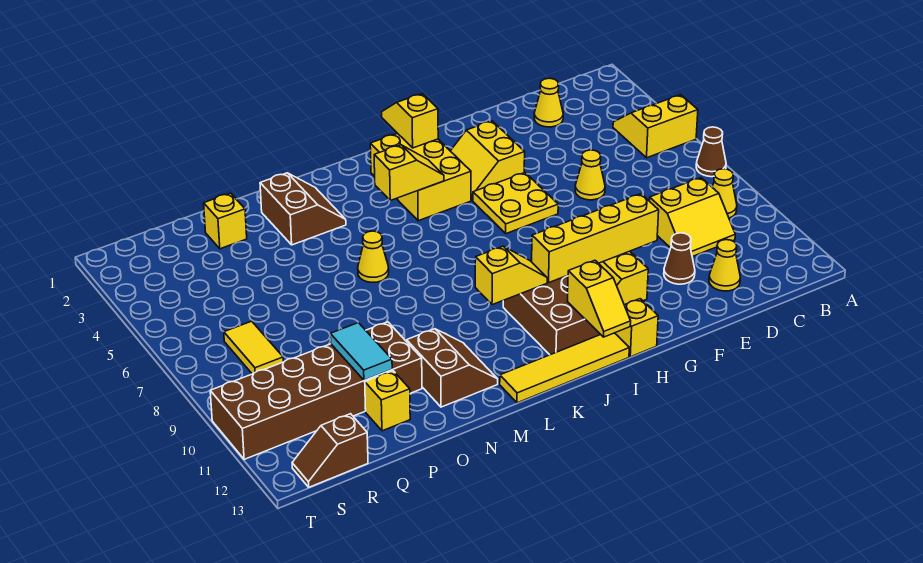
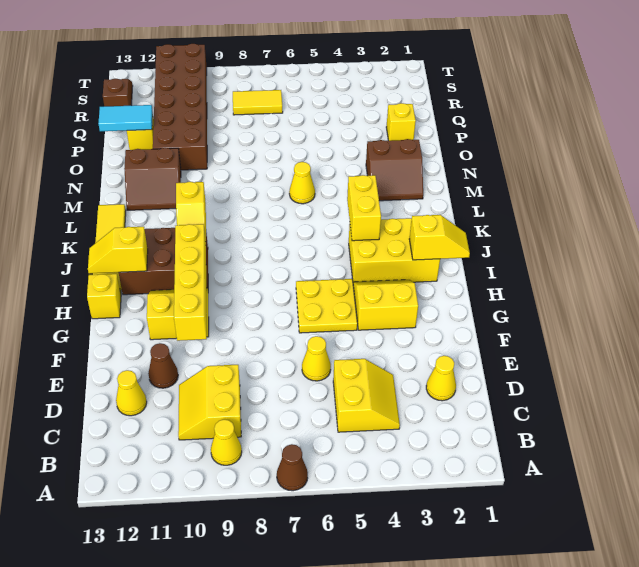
yellow slope A4:B5 level 1 top 5 -> yellow slope C4:D5 level 1 top 5
yellow slope J4:K4 level 2 top K -> yellow brick J4:K4 level 2
cyan tile P10:P11 level 2 -> cyan tile P12:P13 level 2

